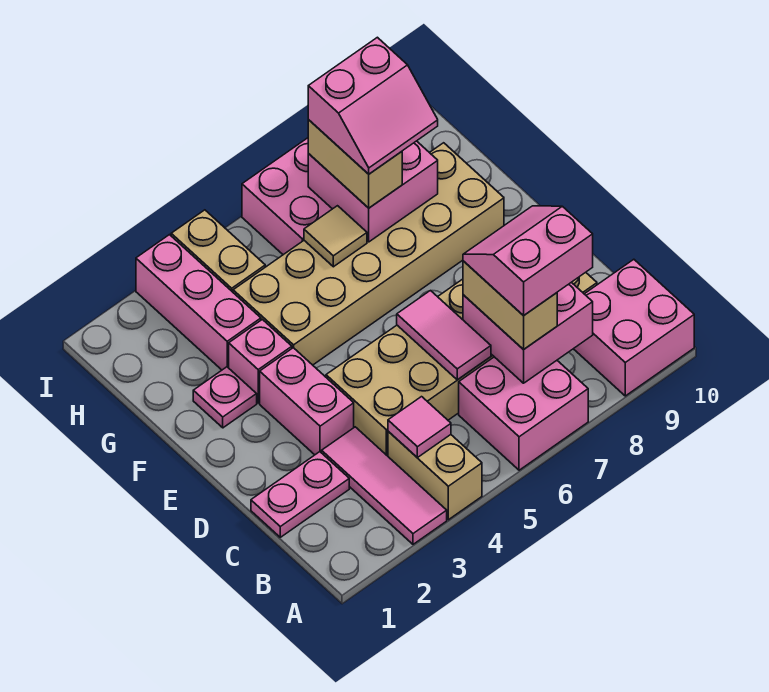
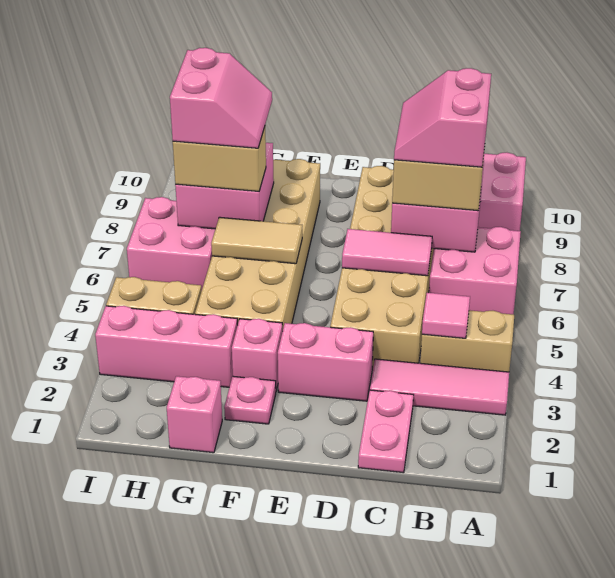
none -> pink brick G1 level 1
tan tile G6 level 2 -> tan tile F6:G6 level 2

